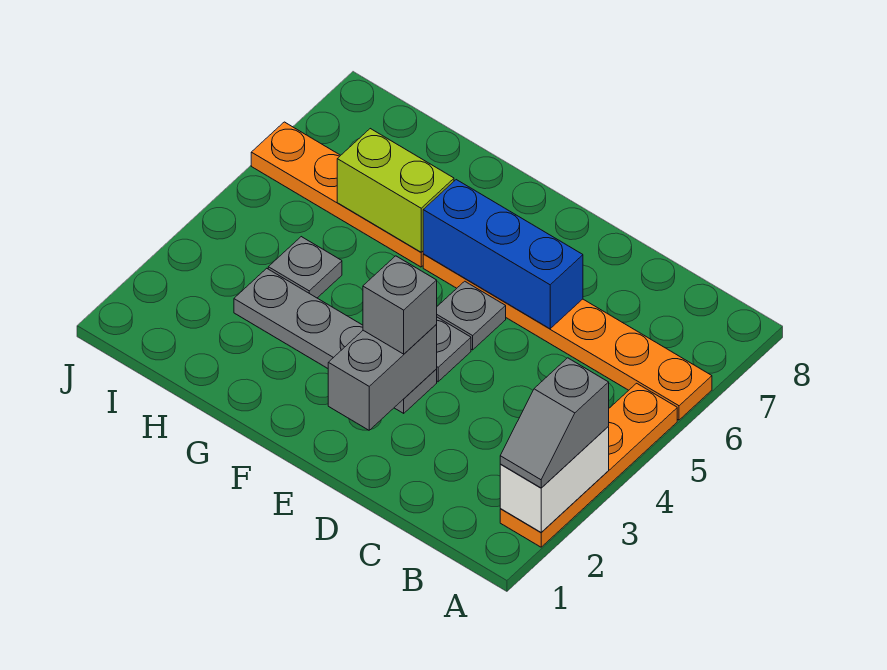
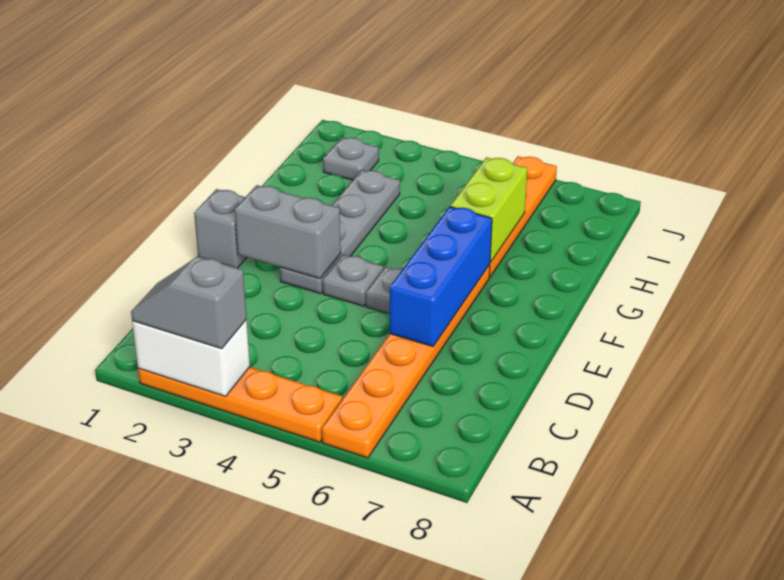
grey brick E3 level 3 -> grey brick E1 level 1
grey plate H4 level 1 -> grey plate I2 level 1

